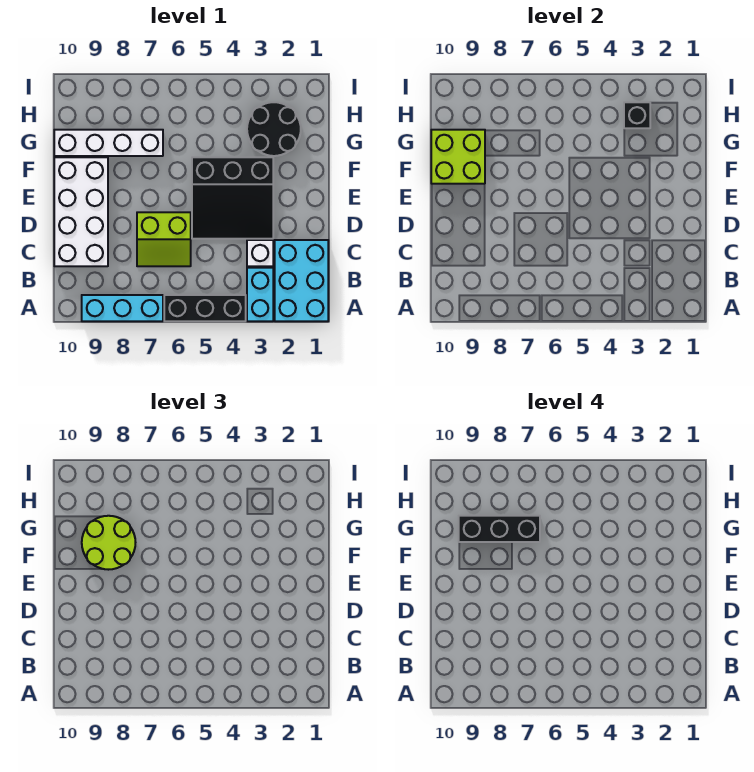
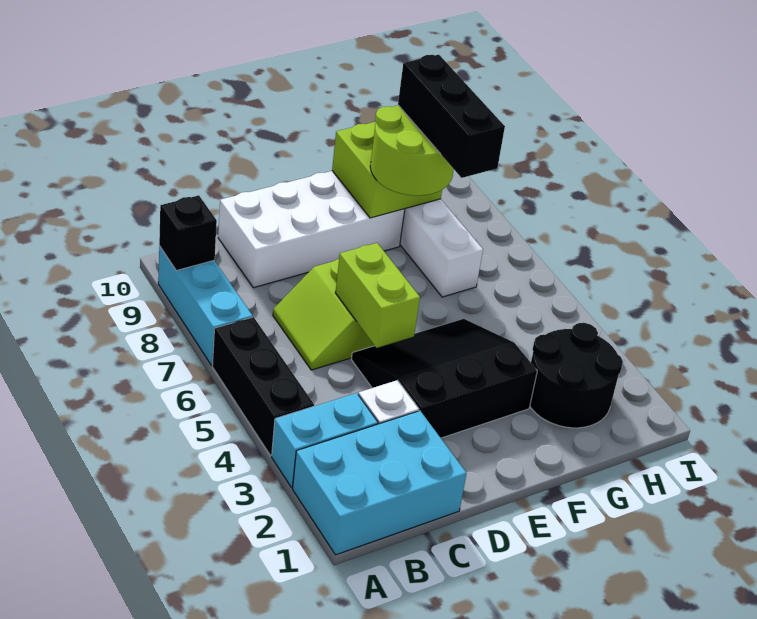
black slope D3:F5 level 1 top F -> black slope D3:F5 level 1 top 3
none -> lime brick D5:D6 level 2
black brick H3 level 2 -> black brick A9 level 2

